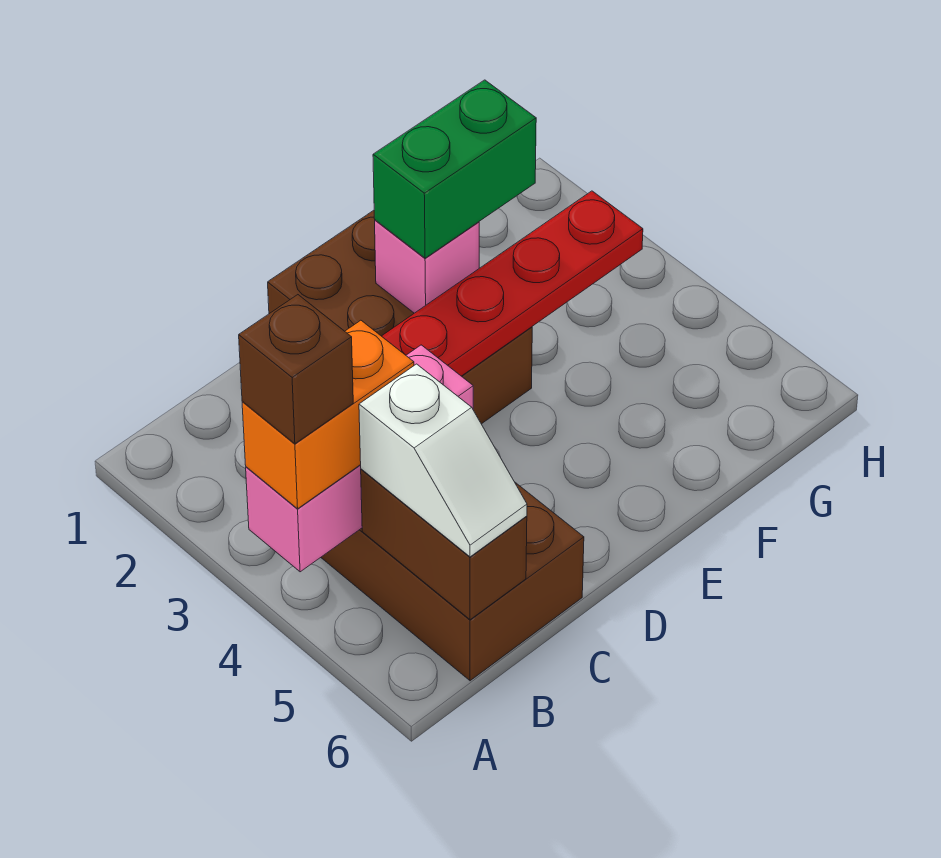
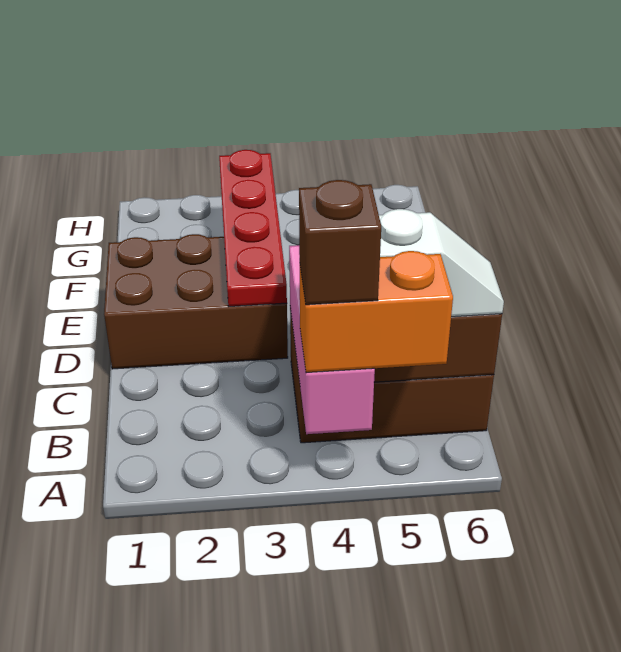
orange brick A4:B4 level 3 -> orange brick A4:A5 level 3
pink brick E2 level 2 -> none
green brick E2:F2 level 3 -> none

